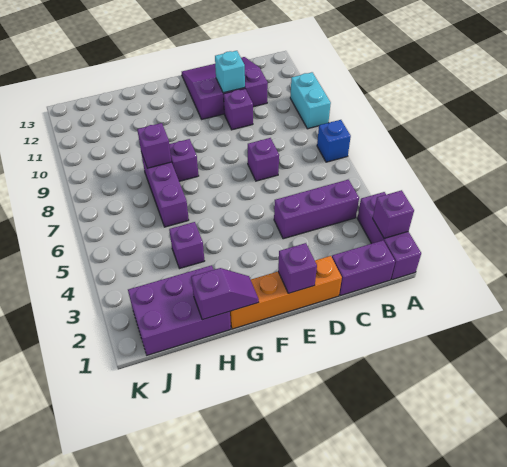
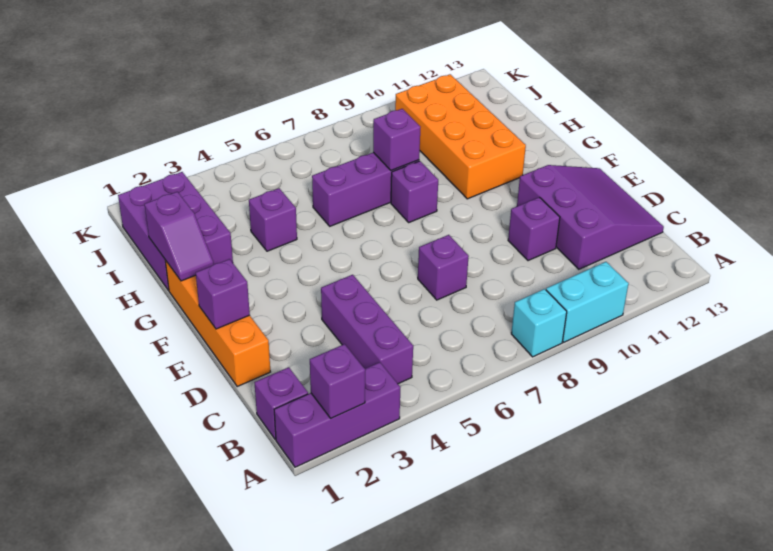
blue brick A7 level 1 -> none
purple brick B1:C1 level 1 -> purple brick B1 level 1
cyan brick D11 level 2 -> cyan brick A8 level 1
none -> orange brick G10:J11 level 1

